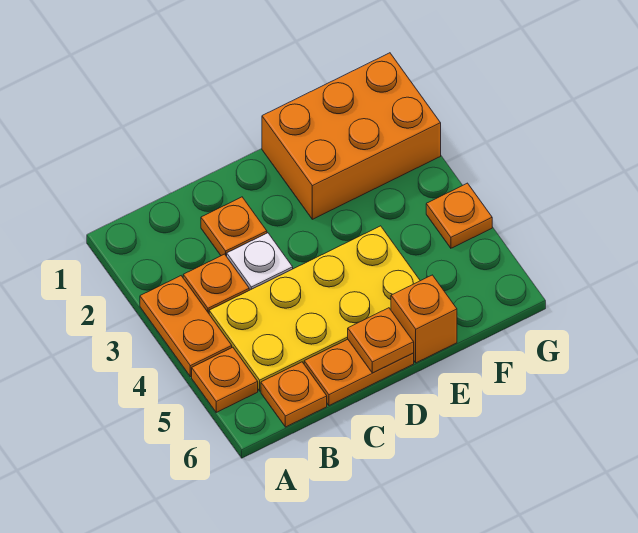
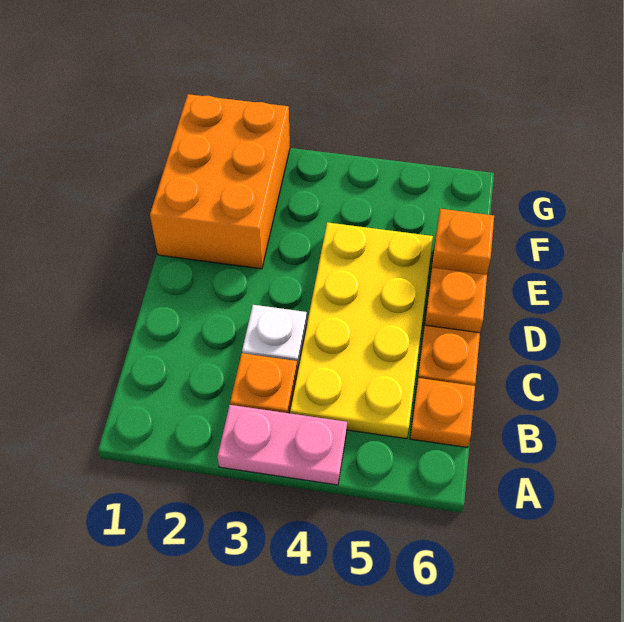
orange plate A3:A4 level 1 -> pink plate A3:A4 level 1
orange plate A5 level 1 -> none
orange plate C2 level 1 -> none
orange plate G4 level 1 -> none

